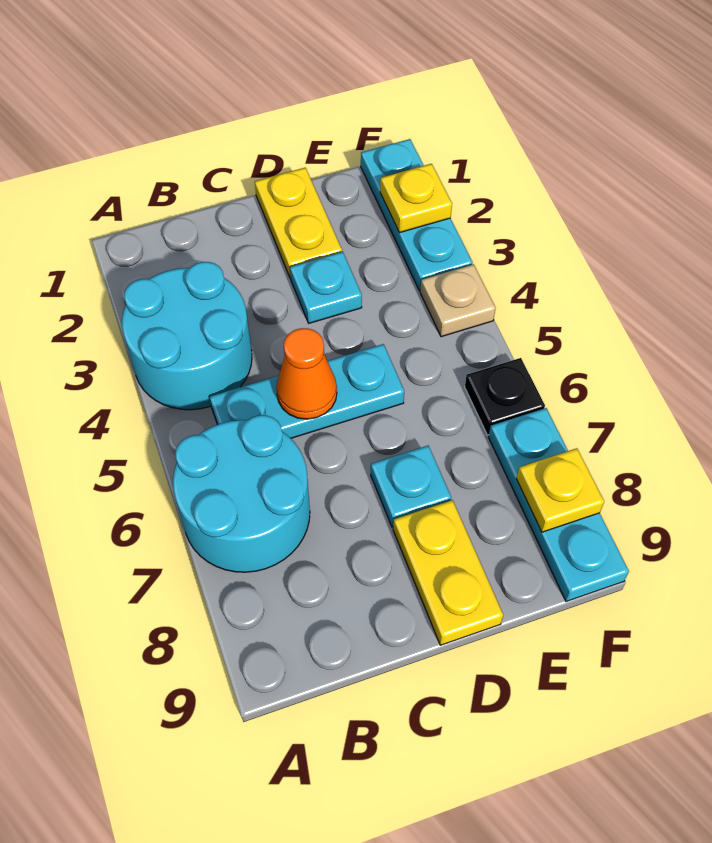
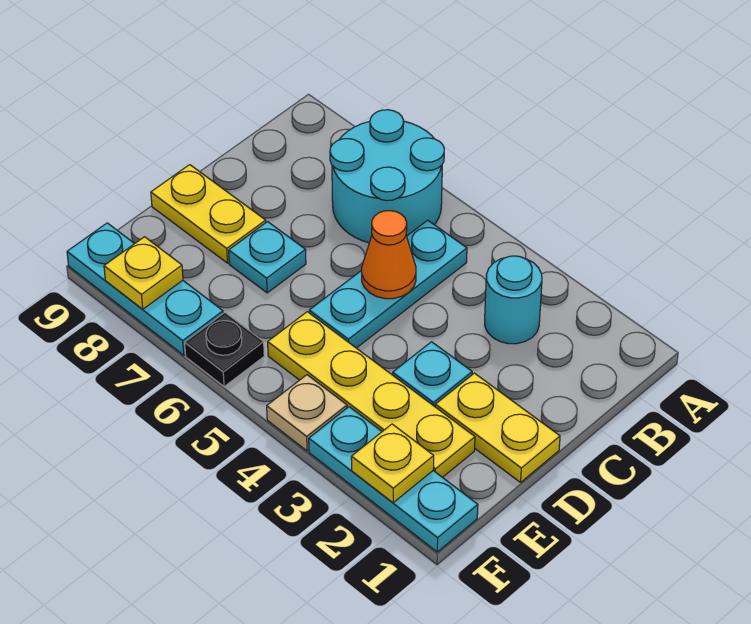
cyan round brick A3:B4 level 1 -> cyan round brick B3 level 1
none -> yellow plate E2:E5 level 1

